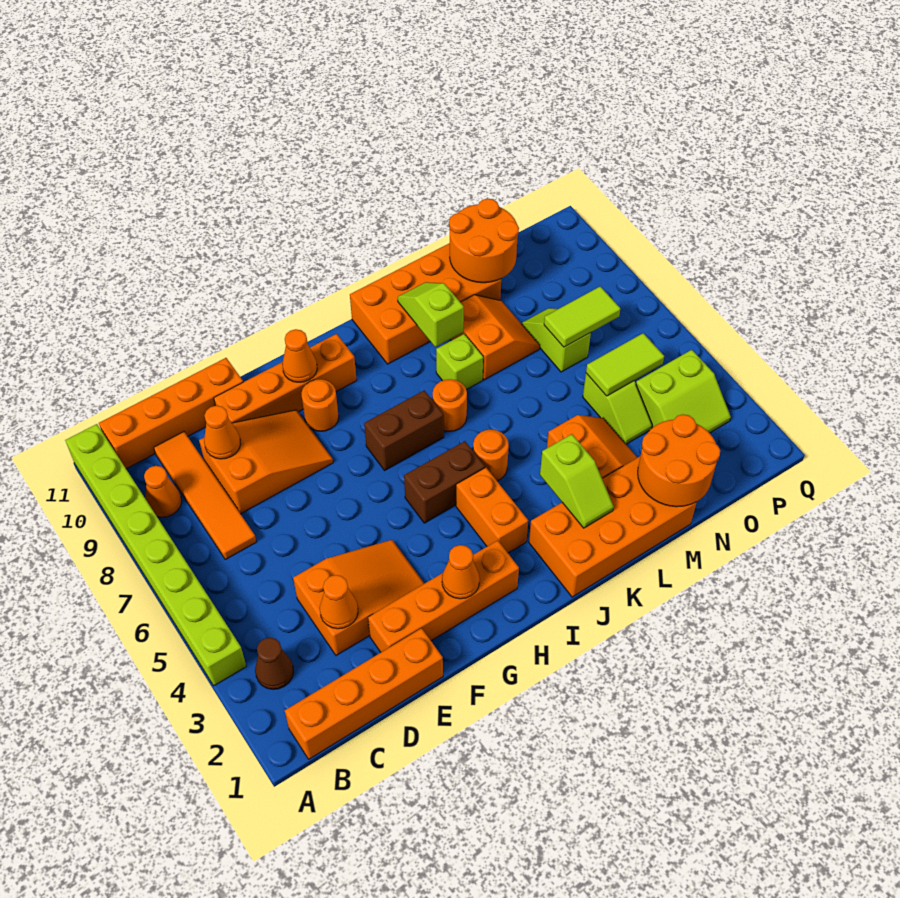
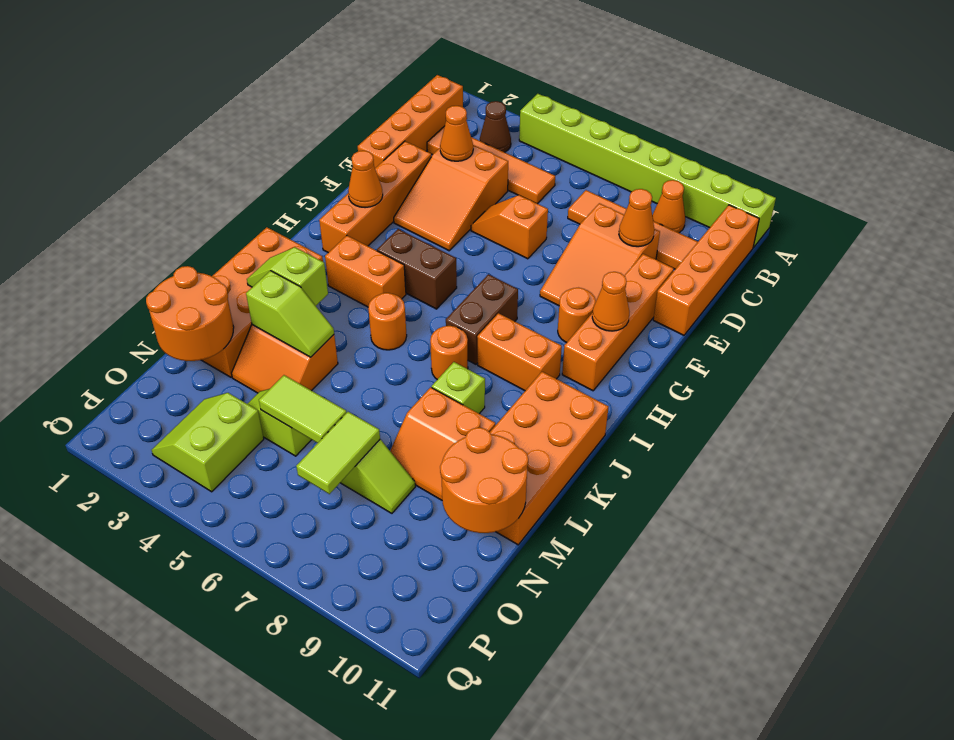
none -> orange tile C2:C5 level 1
none -> orange slope E5:E6 level 1 top 6
brown brick H5:I5 level 1 -> brown brick H4:H5 level 1
none -> orange brick I8:I9 level 1
lime slope K9:K10 level 2 top 9 -> lime slope L3:L4 level 2 top 3
lime tile N5:O5 level 2 -> lime tile N5:N6 level 2

